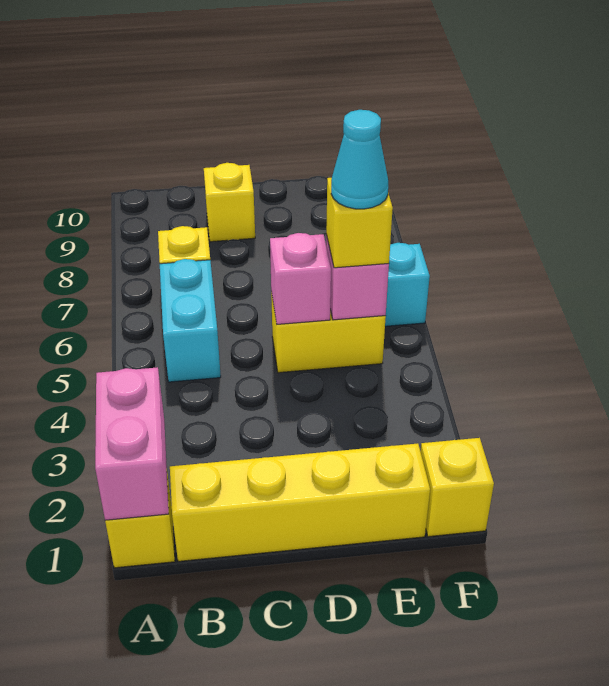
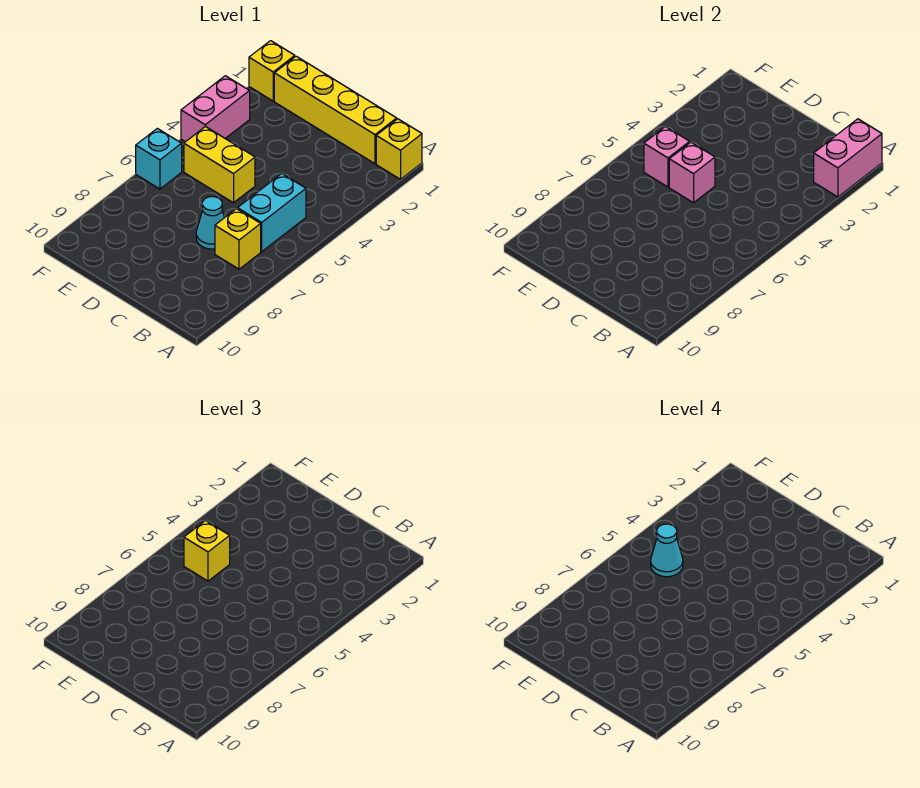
none -> cyan cone C7 level 1
yellow brick C9 level 1 -> none
none -> pink brick F3:F4 level 1

